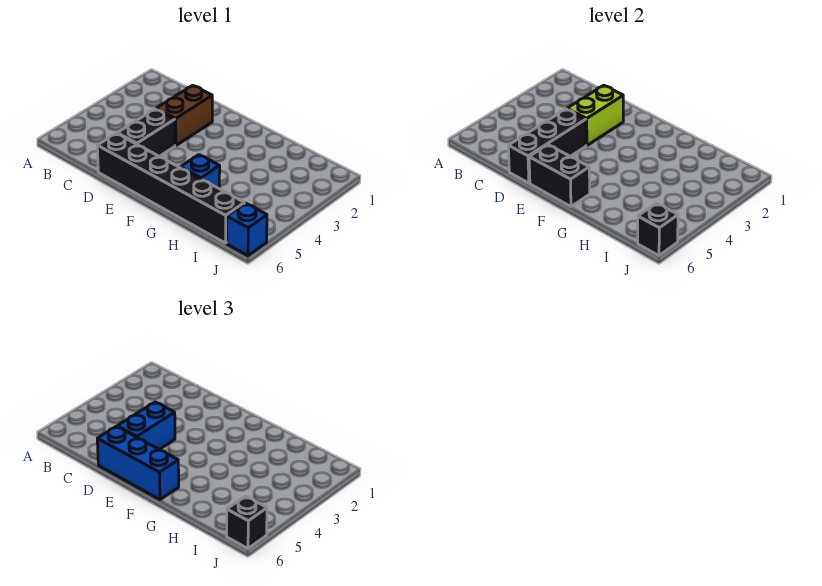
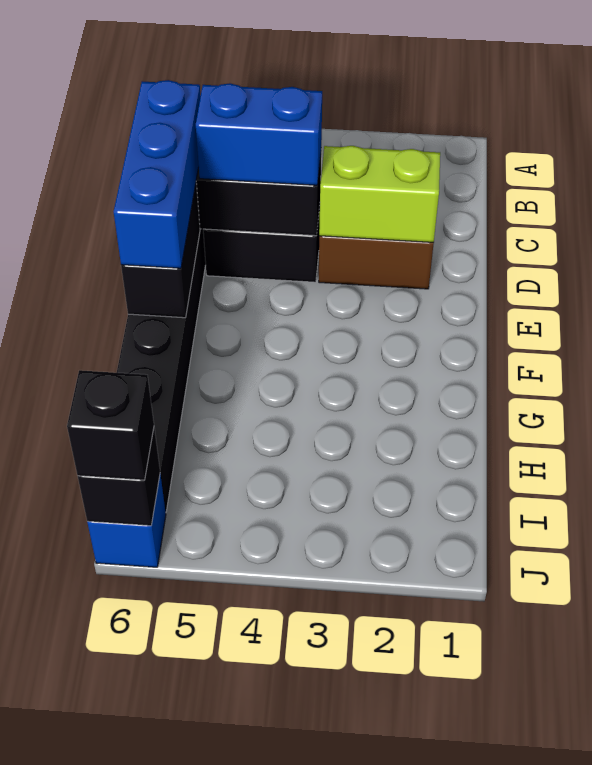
blue brick G5 level 1 -> none

